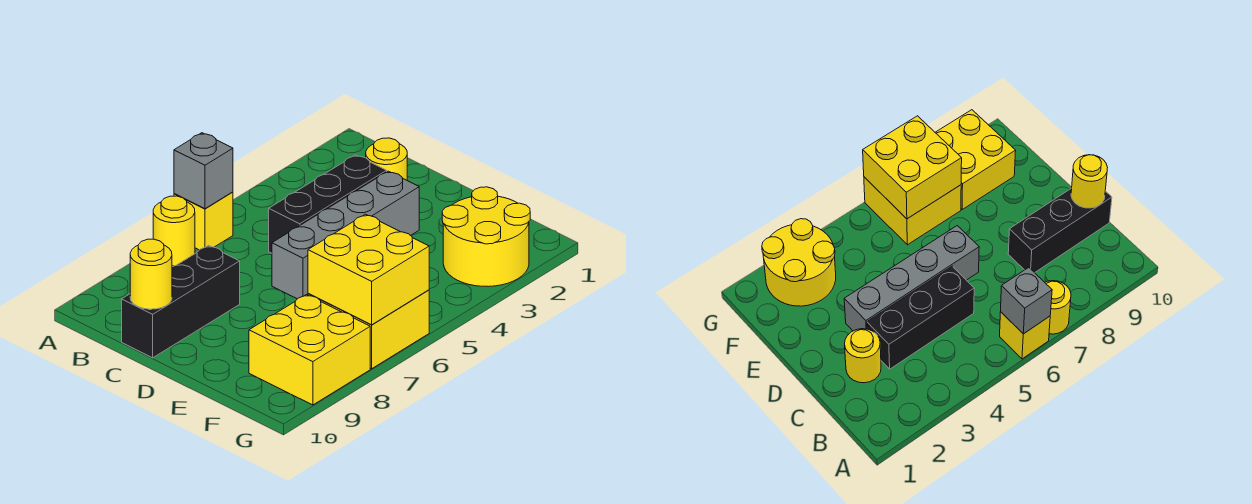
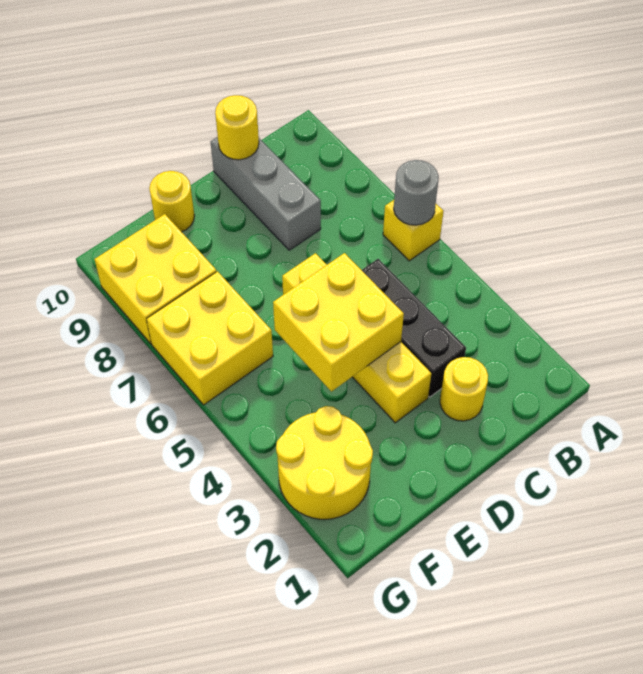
grey brick A6 level 2 -> grey round brick A6 level 2
yellow round brick A7 level 1 -> yellow round brick E10 level 1
black brick C8:C10 level 1 -> grey brick C8:C10 level 1
grey brick D3:D6 level 1 -> yellow brick D3:D6 level 1
yellow brick F6:G7 level 2 -> yellow brick D4:E5 level 2

